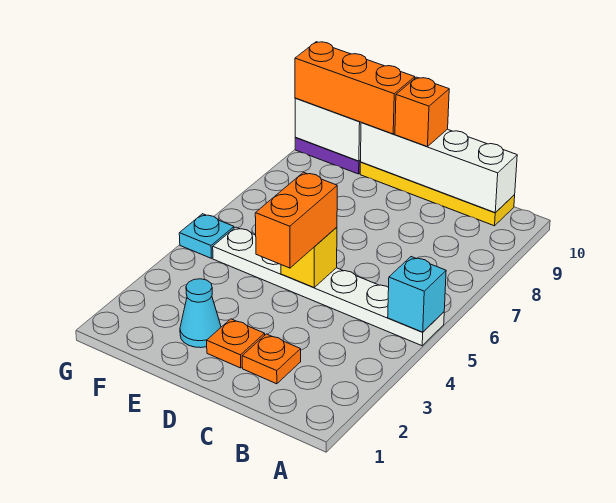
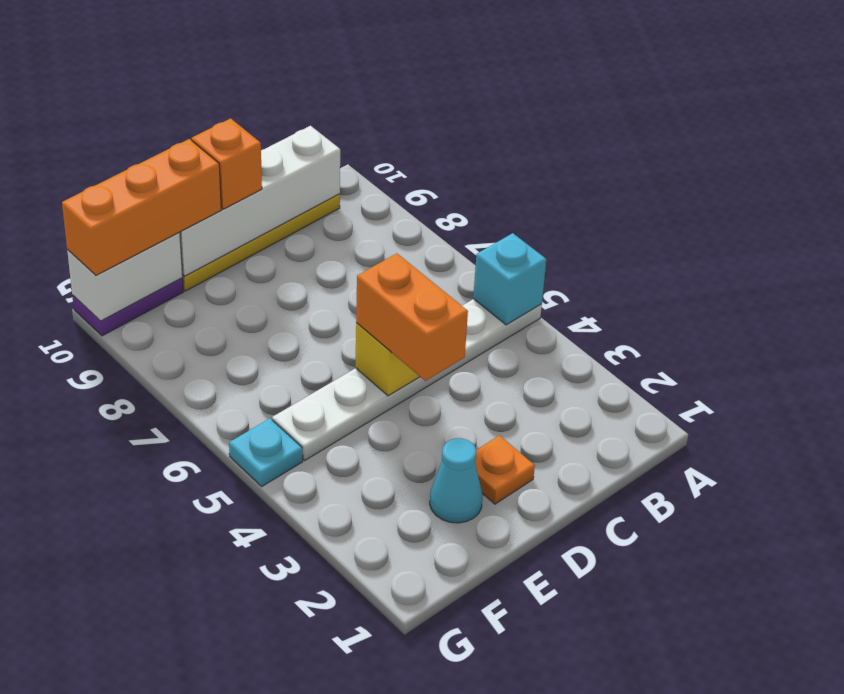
orange plate C2 level 1 -> none

